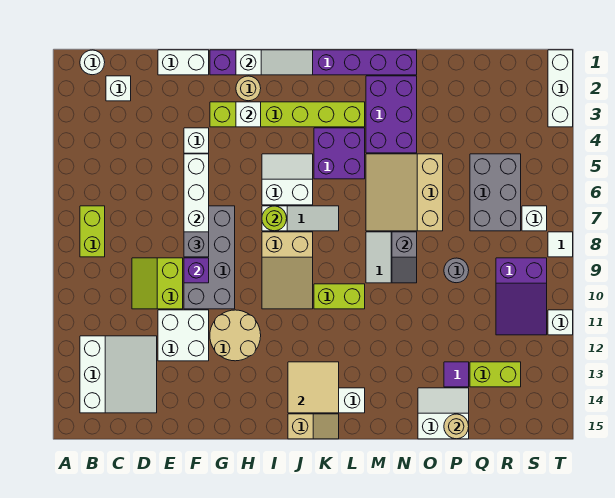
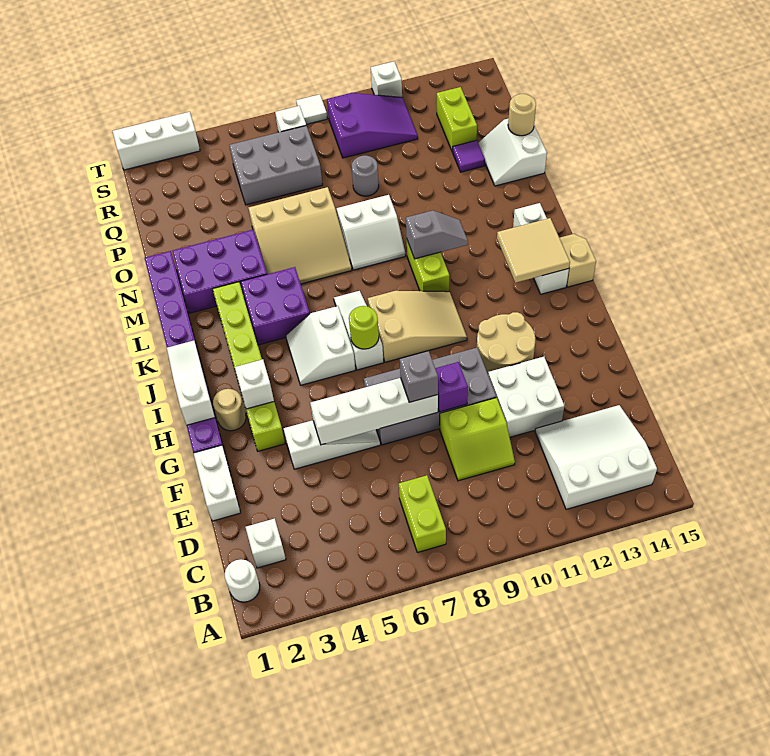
lime brick B7:B8 level 1 -> lime brick B7:C7 level 1
grey slope N8:N9 level 2 top 8 -> grey slope L10:L11 level 2 top 10

